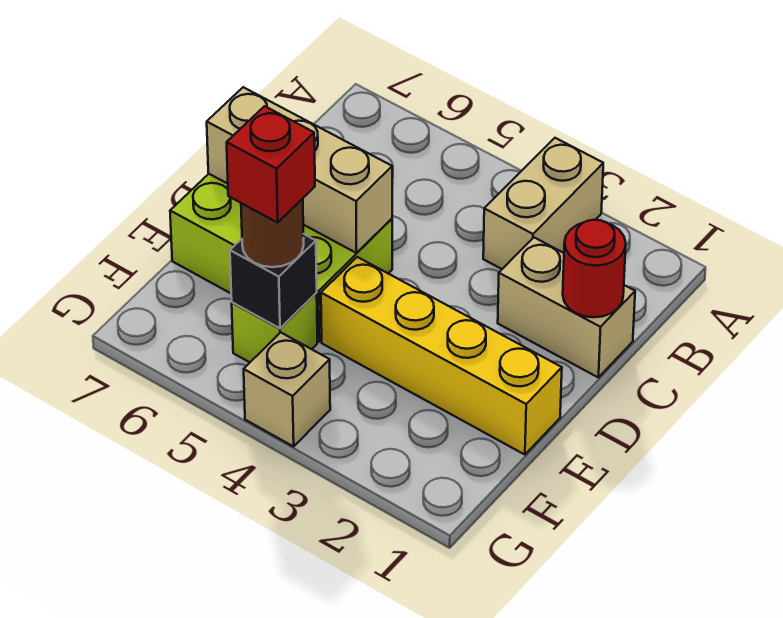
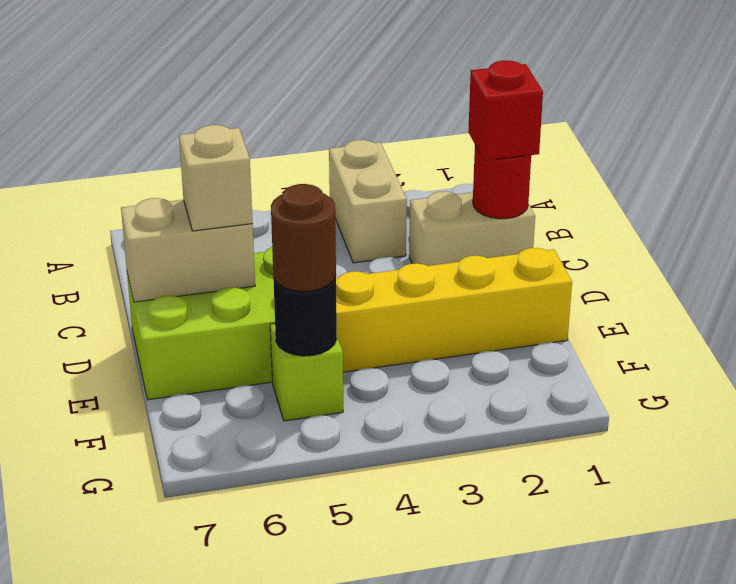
tan brick D5:D7 level 2 -> tan brick D6:D7 level 2
black brick F5 level 2 -> black round brick F5 level 2
red brick F5 level 4 -> red brick C1 level 3
tan brick G4 level 1 -> tan brick D6 level 3

